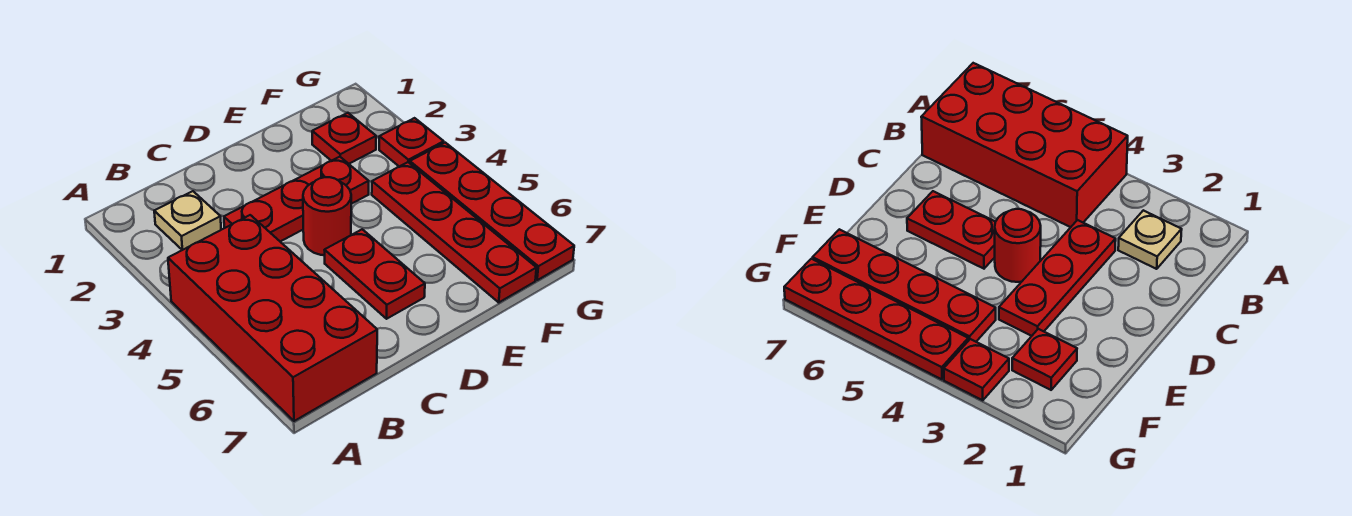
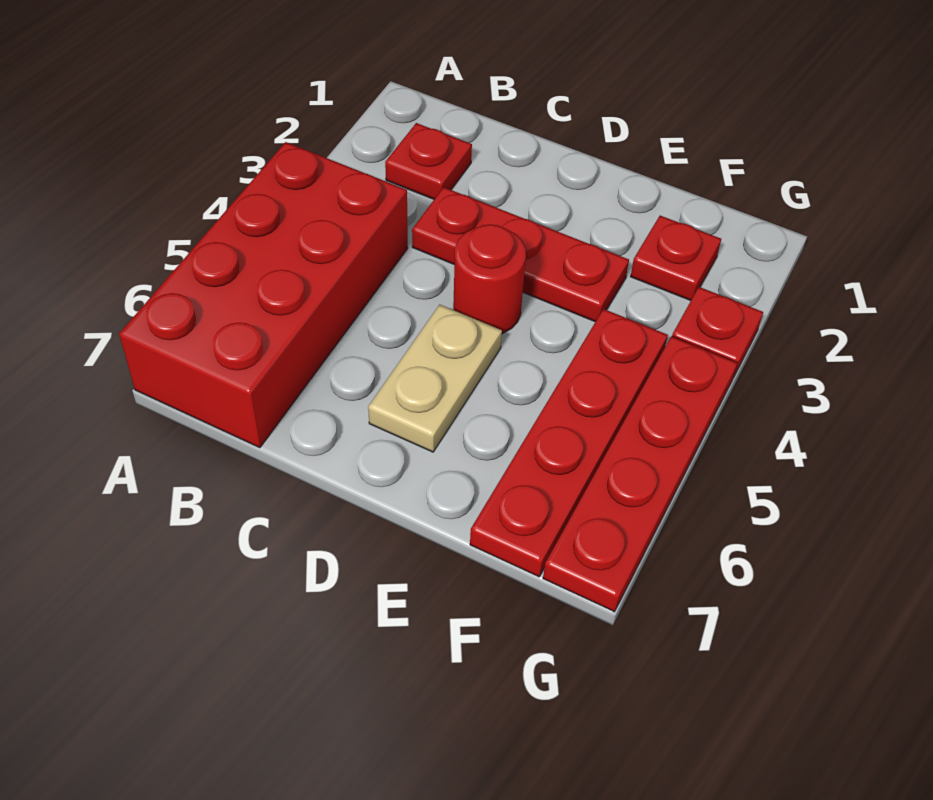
tan plate B2 level 1 -> red plate B2 level 1
red plate D5:D6 level 1 -> tan plate D5:D6 level 1

